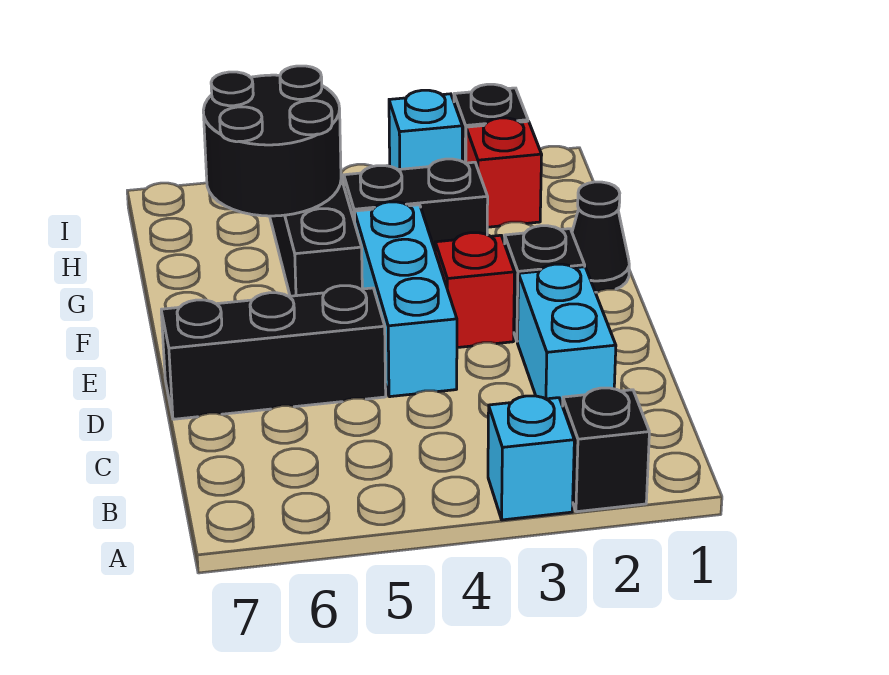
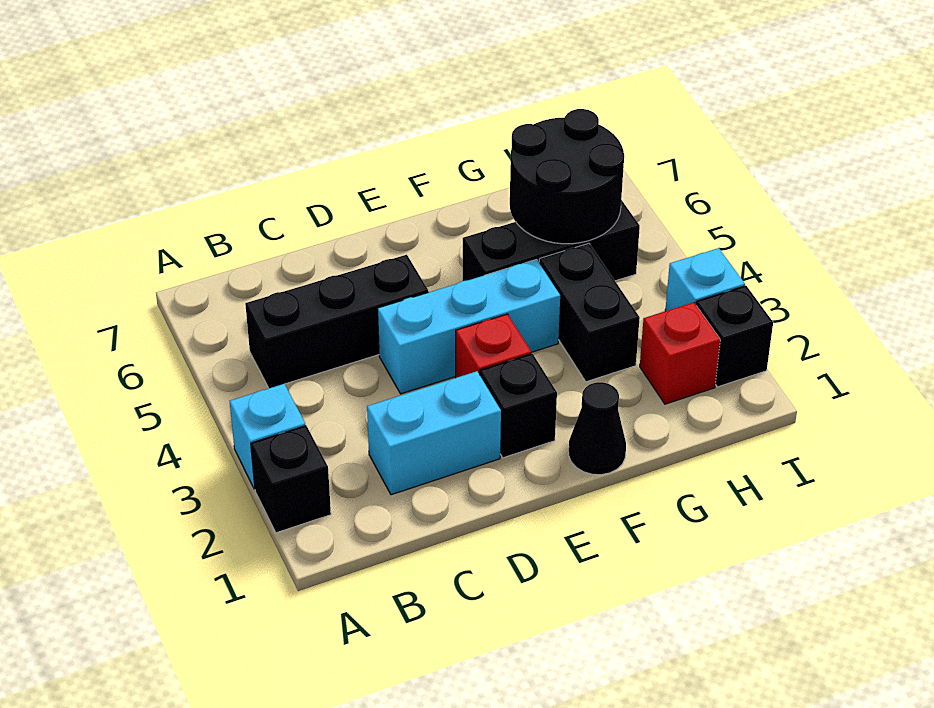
black brick D5:D7 level 1 -> black brick B5:D5 level 1

